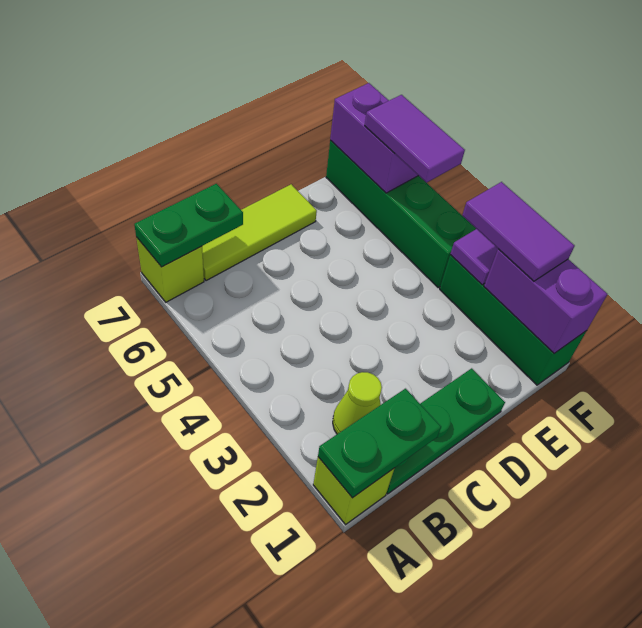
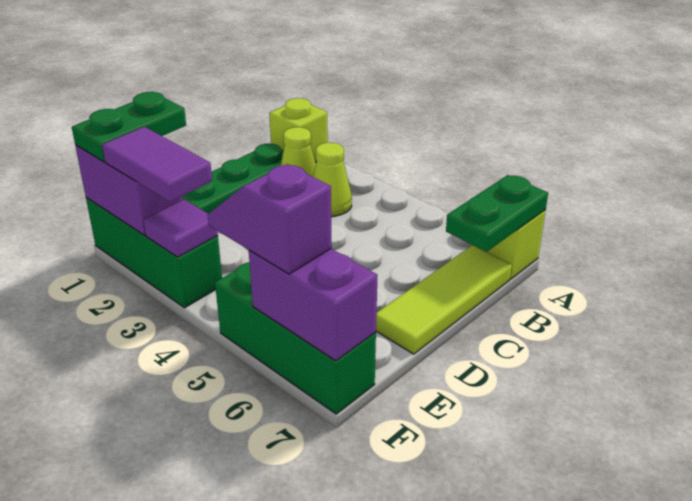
green plate A1:B1 level 2 -> green plate E1:F1 level 3
none -> lime cone B3 level 1
green brick F4:F7 level 1 -> green brick F5:F7 level 1
purple tile F5:F6 level 3 -> purple slope F5:F6 level 3 top 6

